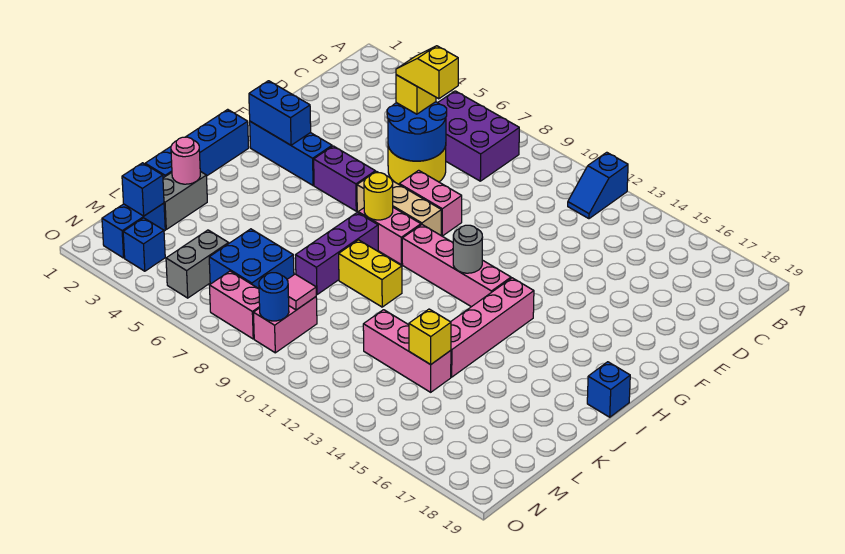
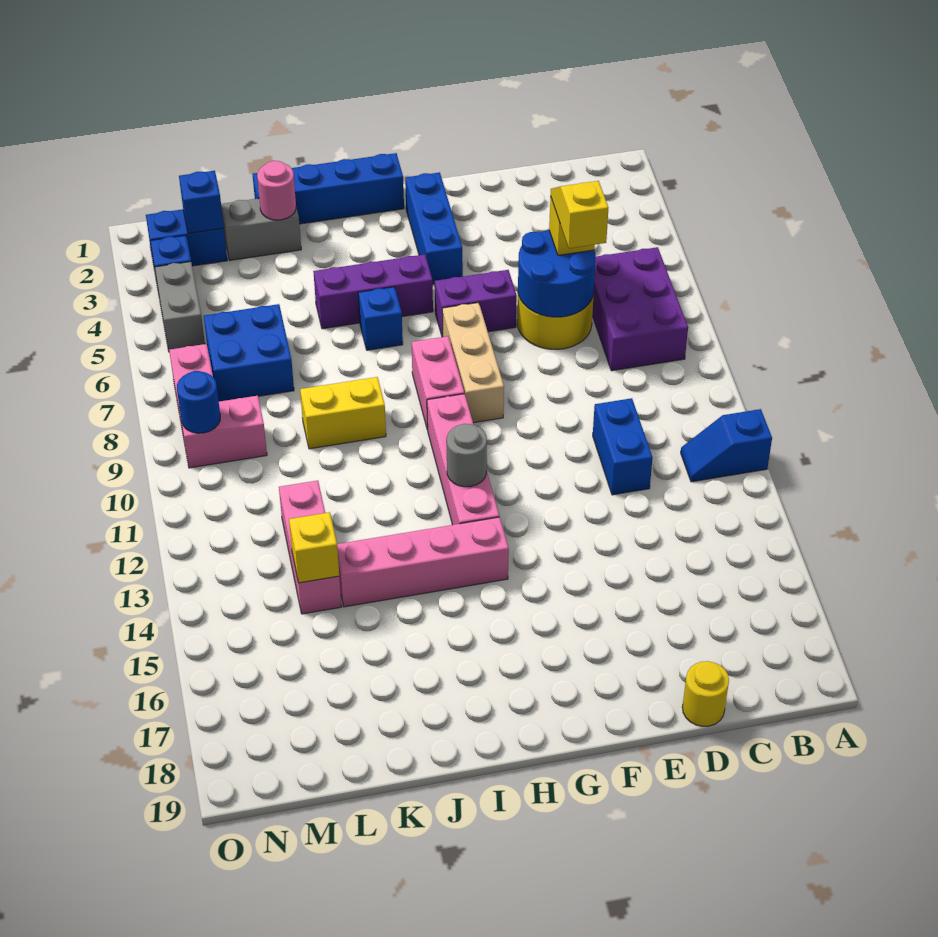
pink brick F8:F9 level 1 -> none
blue brick G2:G3 level 2 -> blue brick D11:D12 level 1
purple brick G5:G6 level 1 -> purple brick F6:G6 level 1
yellow round brick H8 level 2 -> yellow round brick D19 level 1
purple brick I8:K8 level 1 -> purple brick H5:J5 level 1
blue brick I19 level 1 -> blue brick I6 level 1
yellow brick J9:J10 level 1 -> yellow brick J9:K9 level 1
grey brick M5:N5 level 1 -> grey brick N4:N5 level 1
pink tile M9 level 2 -> none

